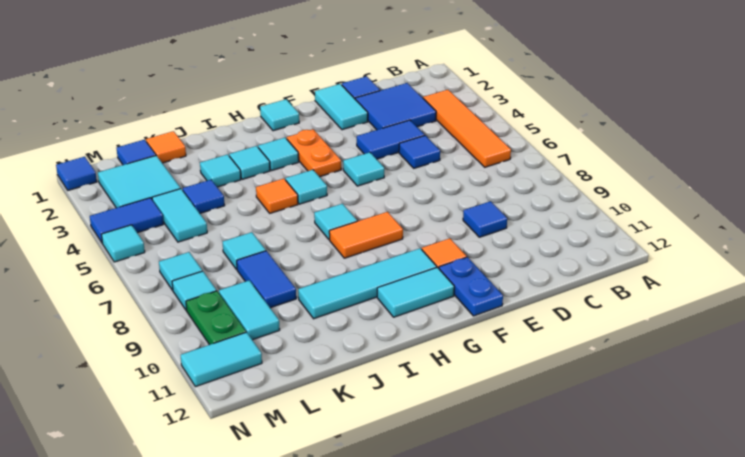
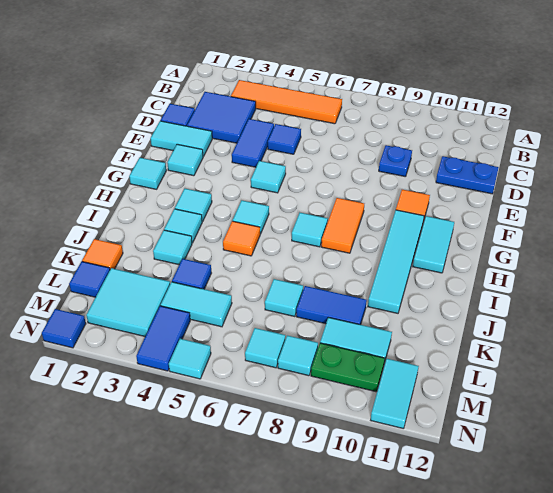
blue tile D9 level 1 -> blue plate D9 level 1
none -> cyan tile F2 level 1
blue plate F11:F12 level 1 -> blue plate D11:D12 level 1
orange plate G3:G4 level 1 -> none

